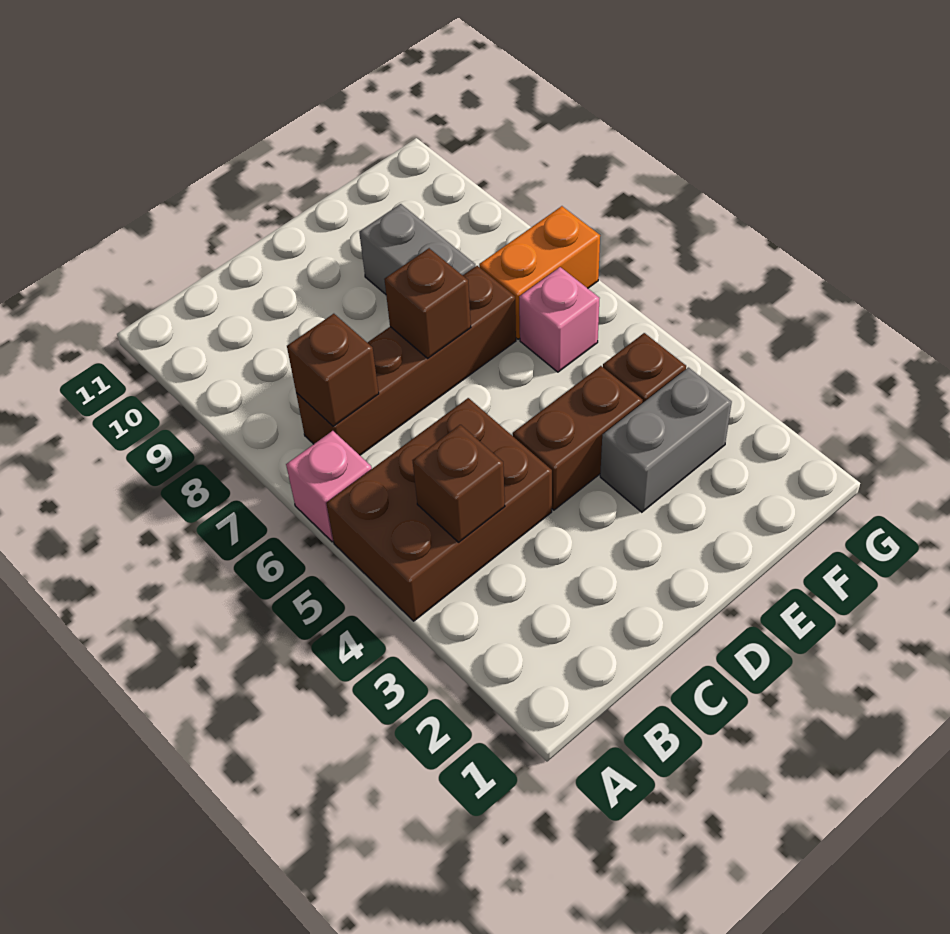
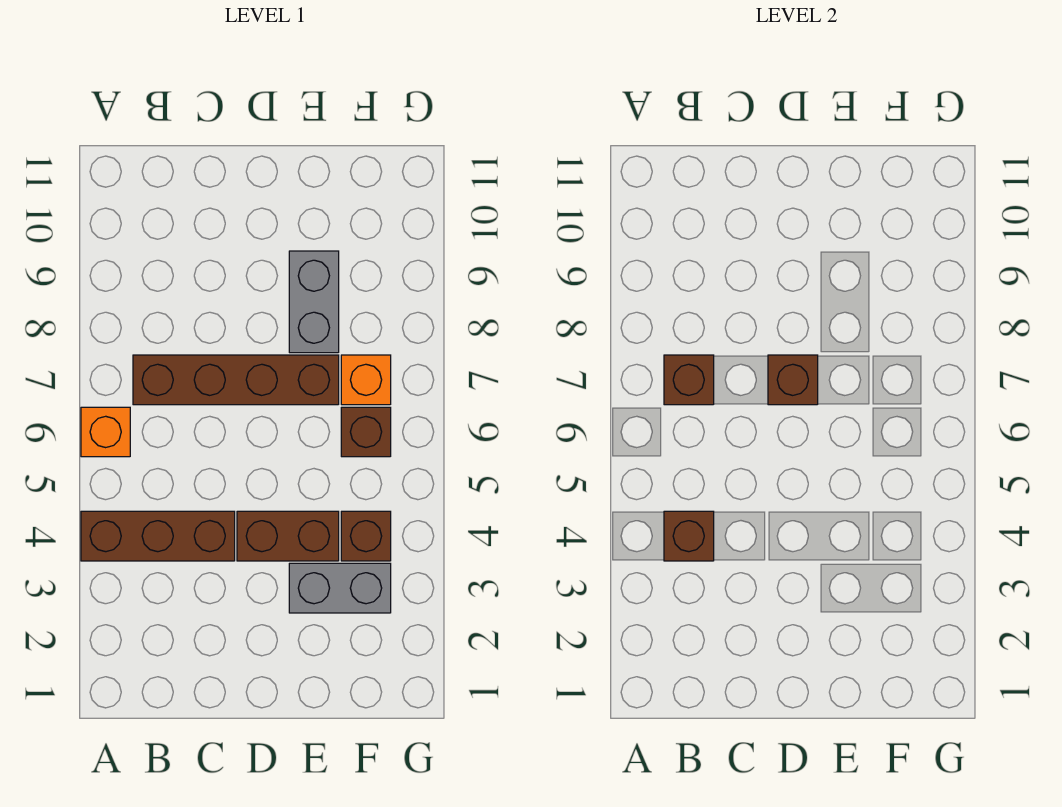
brown brick A4:C5 level 1 -> brown brick A4:C4 level 1
pink brick A6 level 1 -> orange brick A6 level 1
pink brick F6 level 1 -> brown brick F6 level 1
orange brick F7:G7 level 1 -> orange brick F7 level 1

